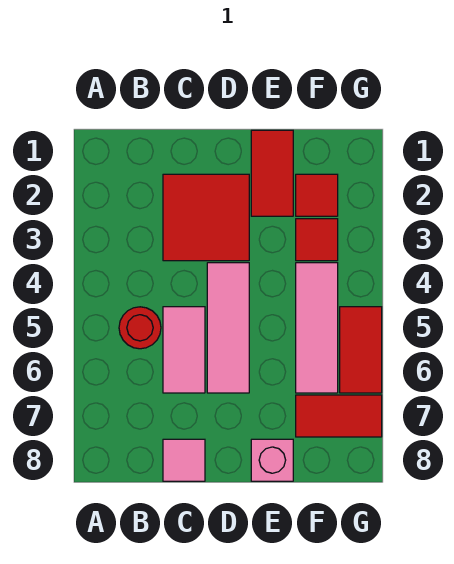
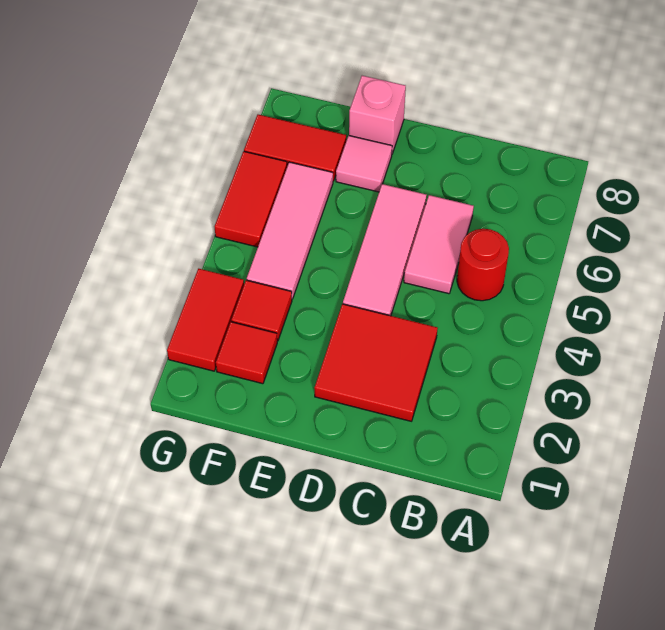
pink tile C8 level 1 -> pink tile E7 level 1
red tile E1:E2 level 1 -> red tile G2:G3 level 1

